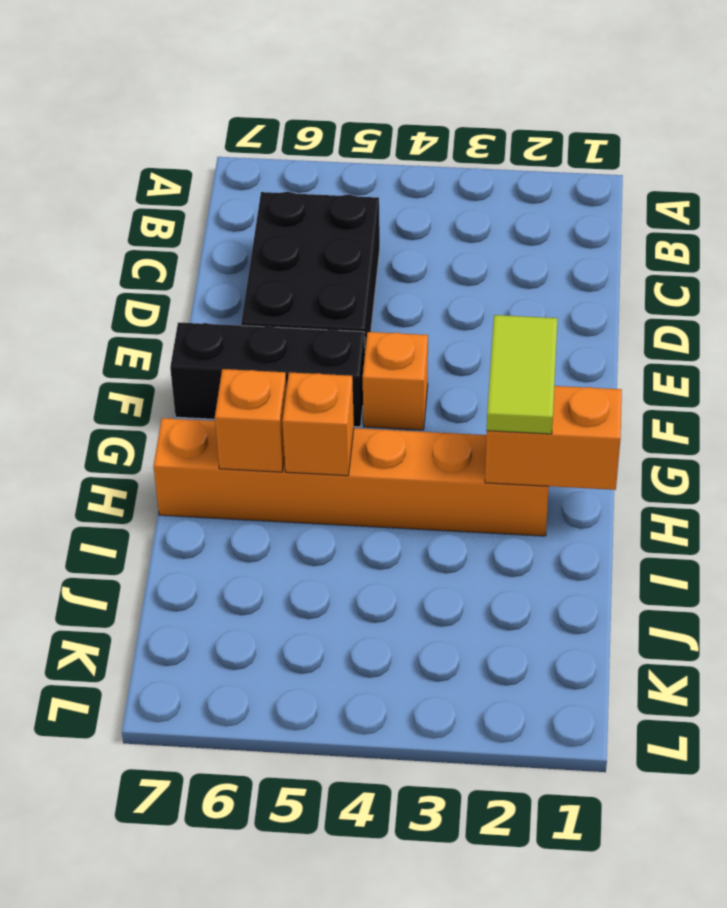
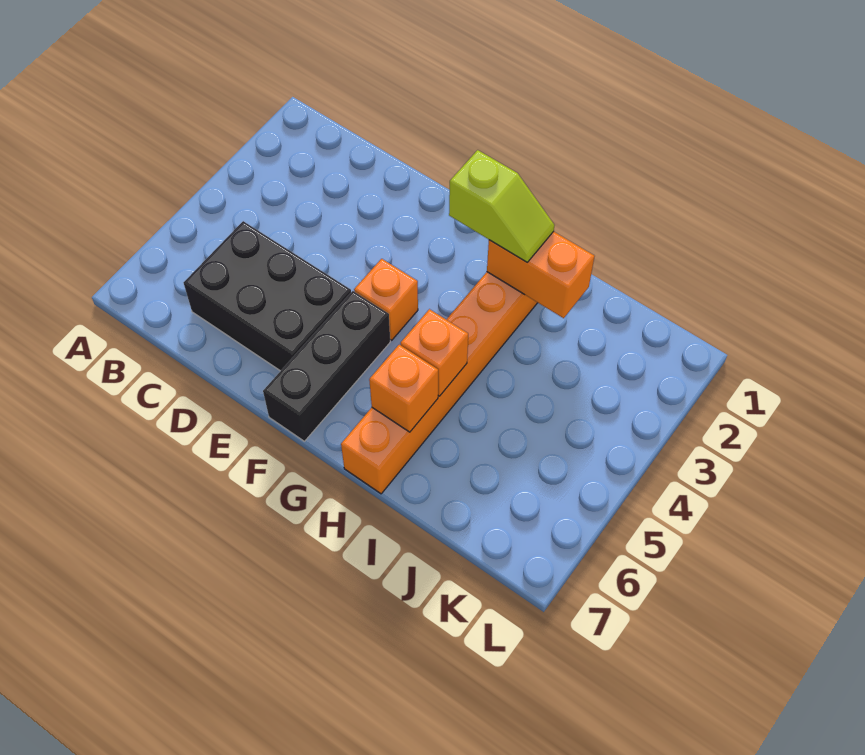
lime tile G2:H2 level 3 -> lime slope G2:H2 level 3 top G
orange brick H1:H2 level 2 -> orange brick H2:I2 level 2

